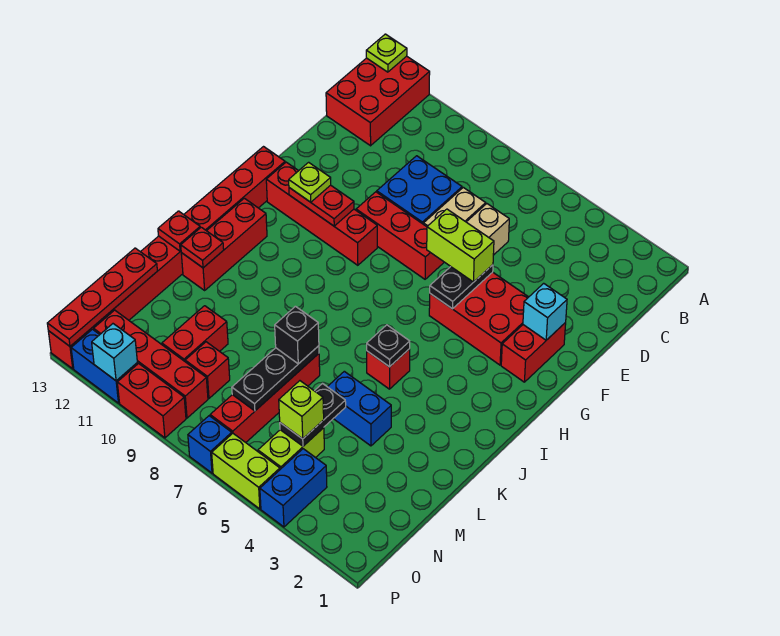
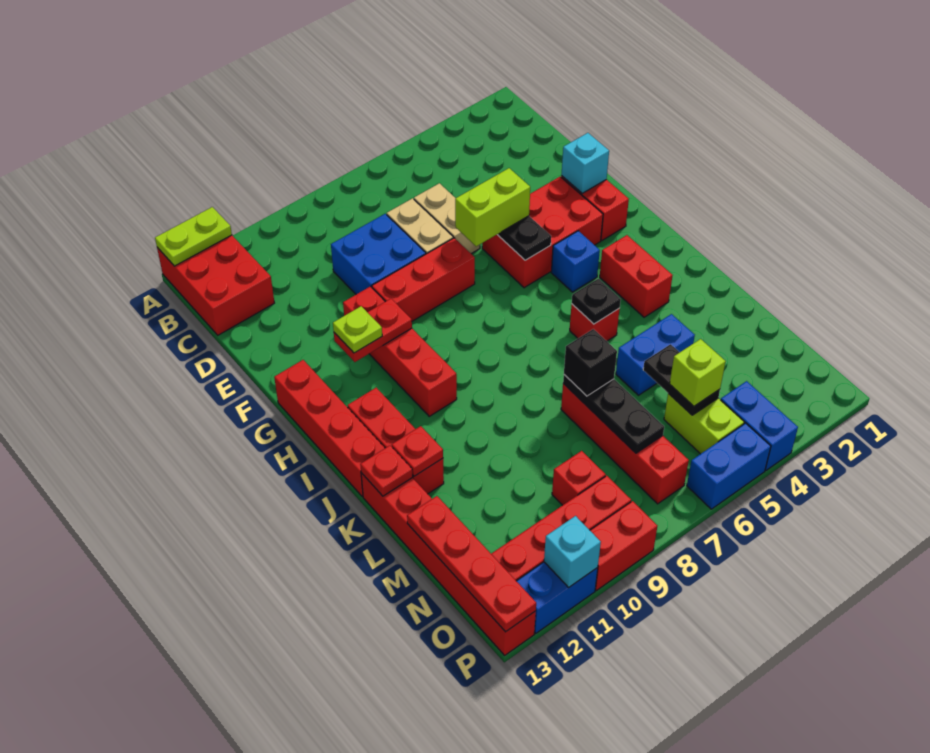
lime plate A13 level 2 -> lime plate A12:A13 level 2
red brick G9:G12 level 1 -> red brick F10:I10 level 1
red brick M10:N10 level 1 -> red brick I3:J3 level 1
lime brick P5:P6 level 1 -> blue brick P5:P6 level 1
blue brick P7 level 1 -> blue brick H4 level 1

